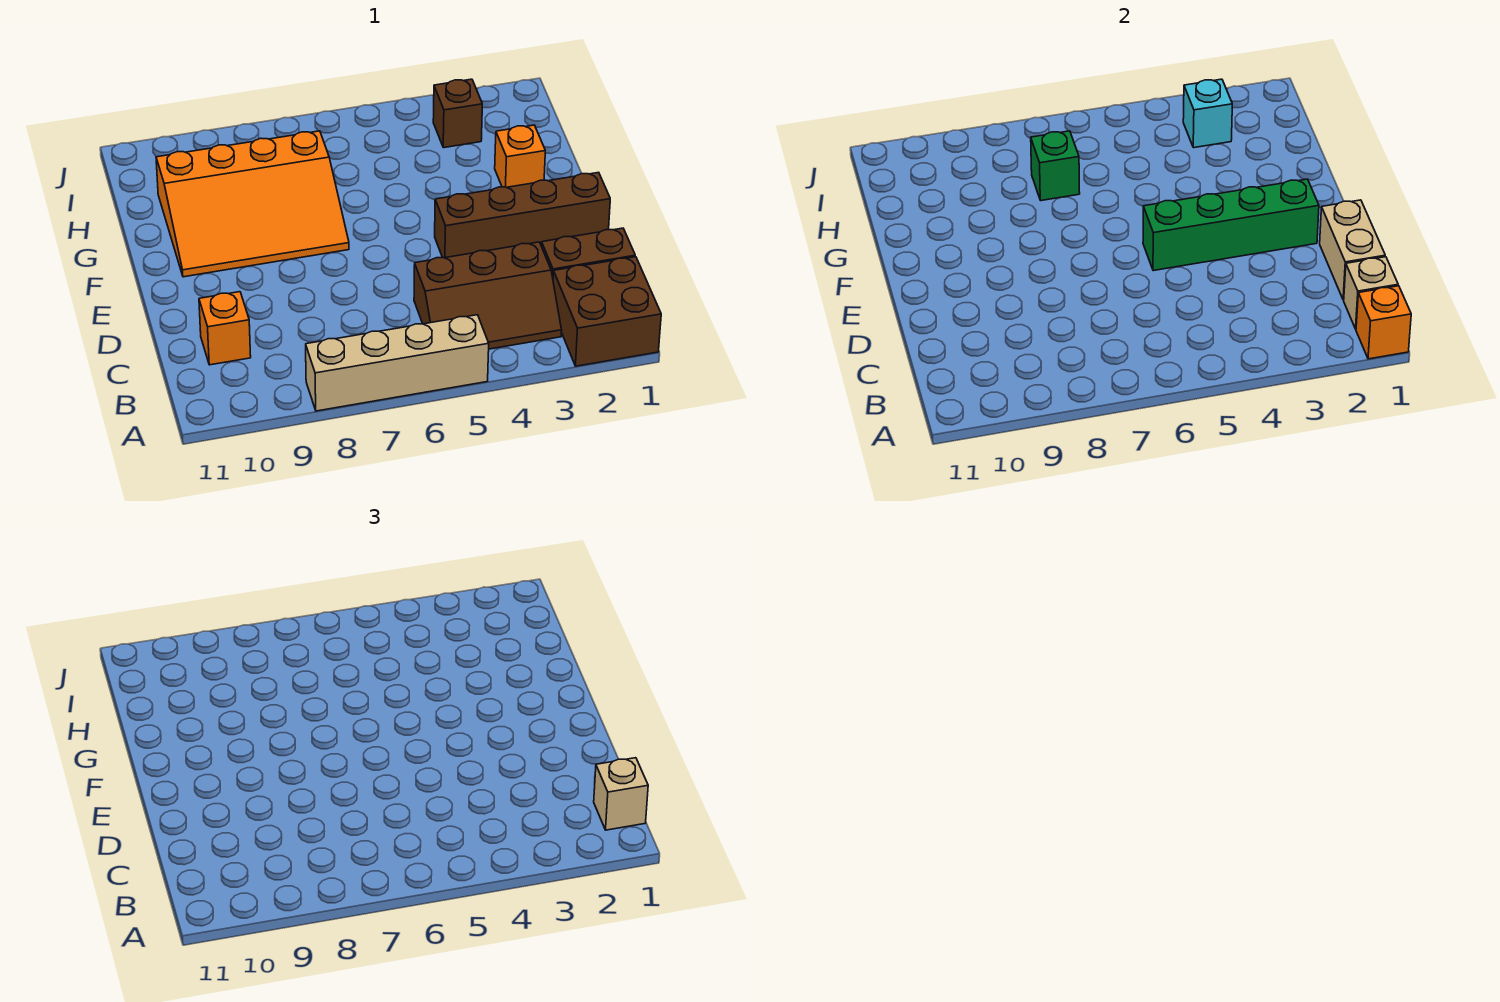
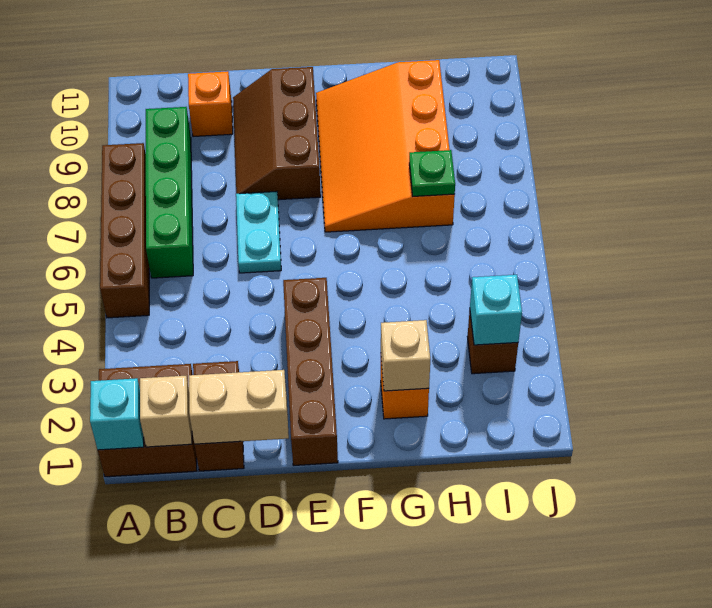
orange brick A1 level 2 -> cyan brick A1 level 2
tan brick A5:A8 level 1 -> brown brick A5:A8 level 1
tan brick B1 level 3 -> tan brick G2 level 2
brown slope B3:C5 level 1 top C -> brown slope D8:E10 level 1 top E
none -> cyan plate D6:D7 level 1
green brick E2:E5 level 2 -> green brick B6:B9 level 1
green brick H7 level 2 -> green plate H7 level 2

